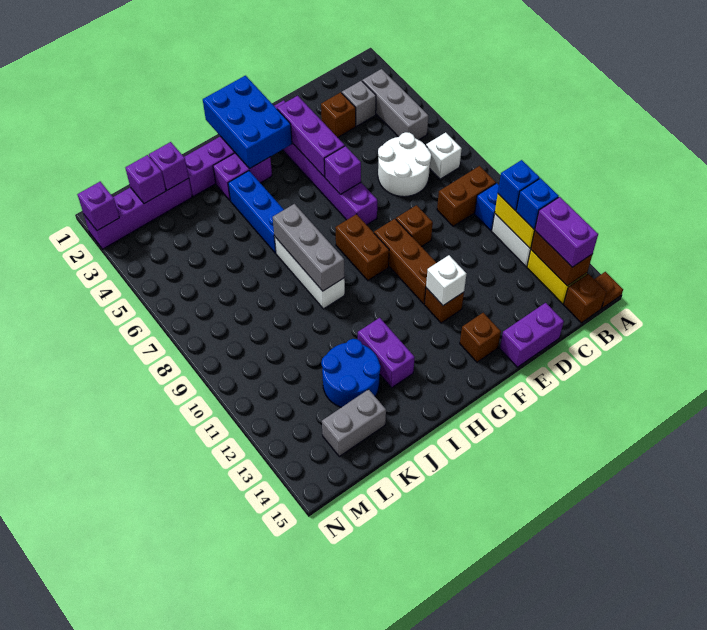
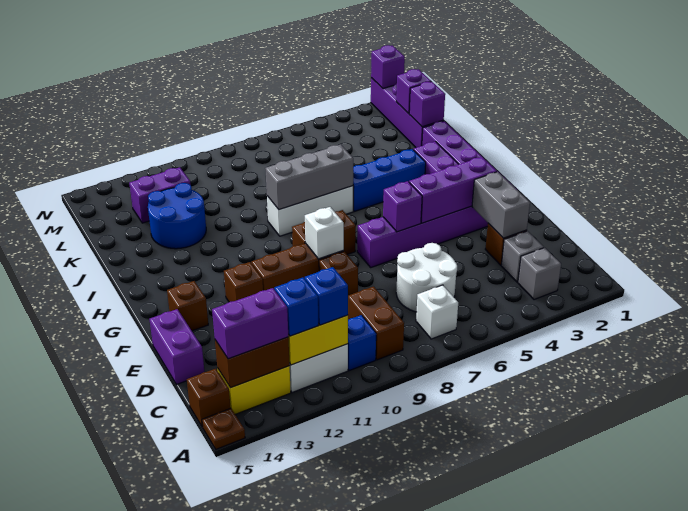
grey brick B3:B5 level 1 -> grey brick B3 level 1
white brick F12 level 2 -> white brick F9 level 2
blue brick G1:H3 level 2 -> none
purple brick I12:I13 level 1 -> purple brick L12:L13 level 1
grey brick K14:L14 level 1 -> grey brick D3:E3 level 2

